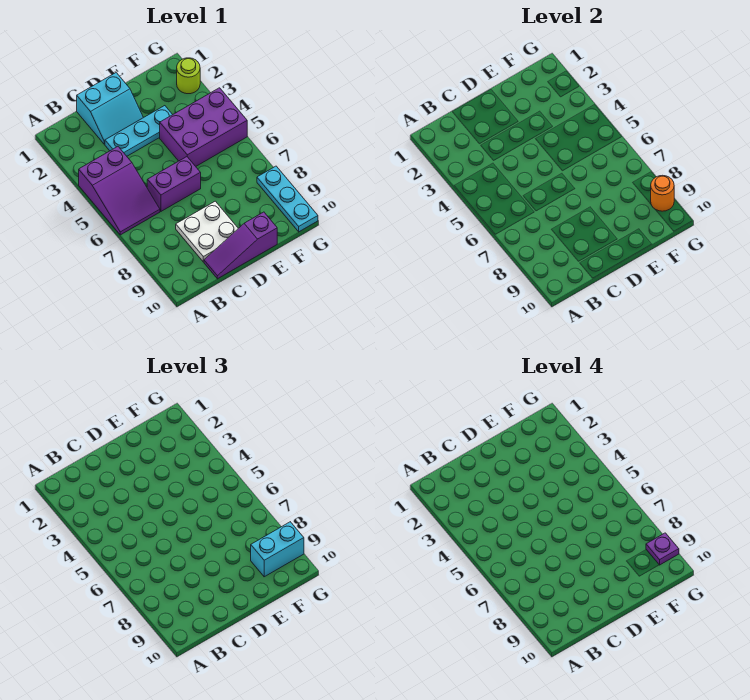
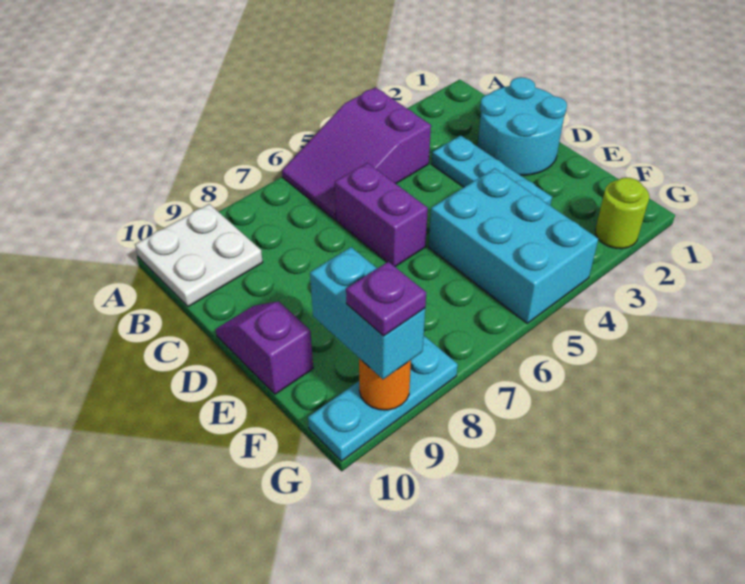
cyan slope C1:D2 level 1 top 1 -> cyan round brick C1:D2 level 1
white plate C8:D9 level 1 -> white plate A9:B10 level 1
purple slope C10:E10 level 1 top E -> purple slope D10:E10 level 1 top E
purple brick E4:G5 level 1 -> cyan brick E4:G5 level 1

